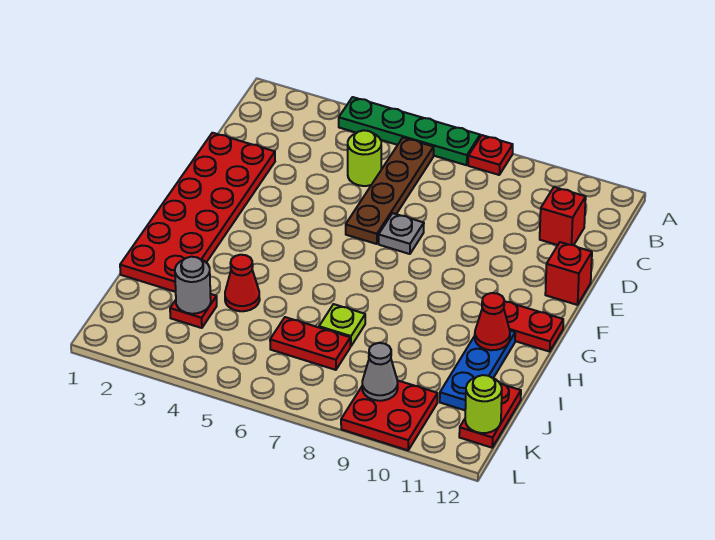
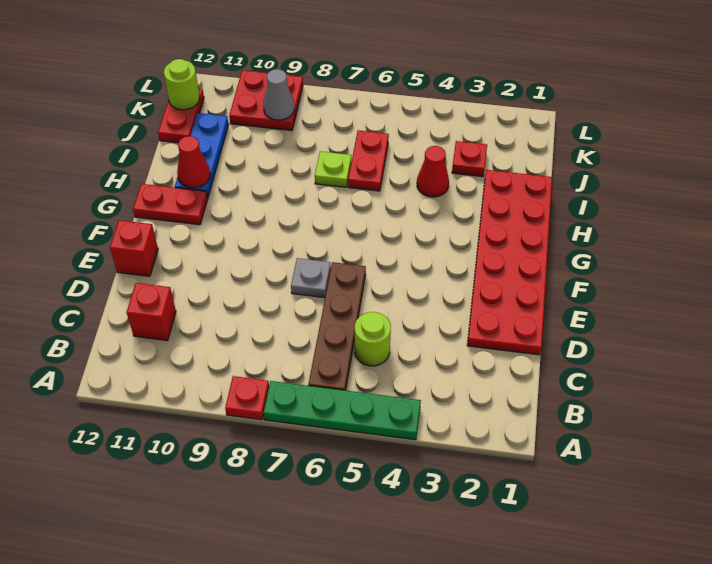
grey round brick J3 level 2 -> none
red plate J6:J7 level 1 -> red plate I6:J6 level 1

